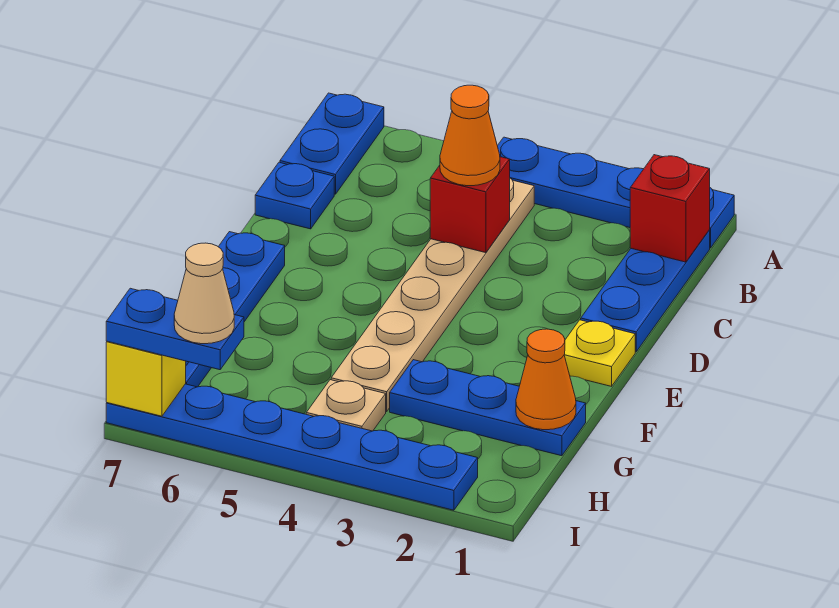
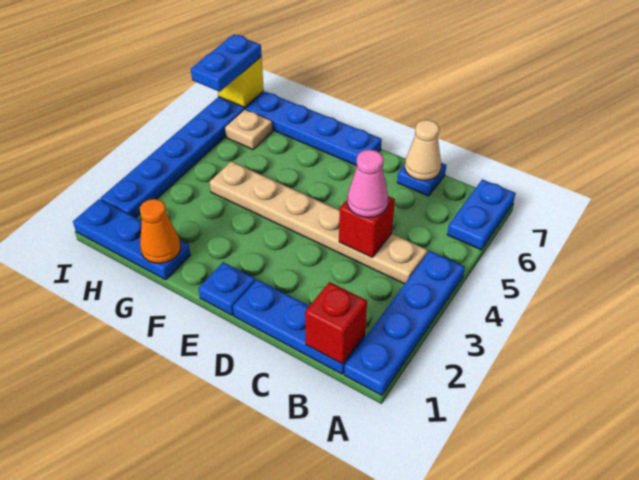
blue plate A7:B7 level 1 -> blue plate A6:A7 level 1
orange cone C4 level 3 -> pink cone C4 level 3
yellow plate E1 level 1 -> blue plate E1 level 1
blue plate G1:G3 level 1 -> blue plate G1:I1 level 1
tan plate H4 level 1 -> tan plate H6 level 1
tan cone I6 level 4 -> tan cone C7 level 2

